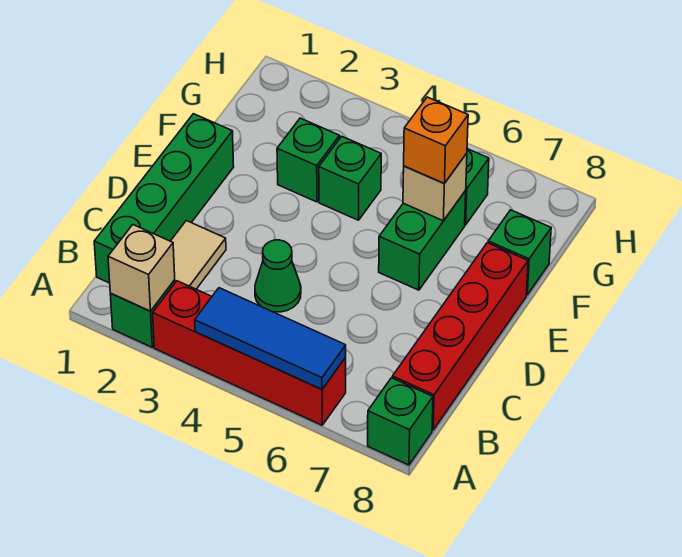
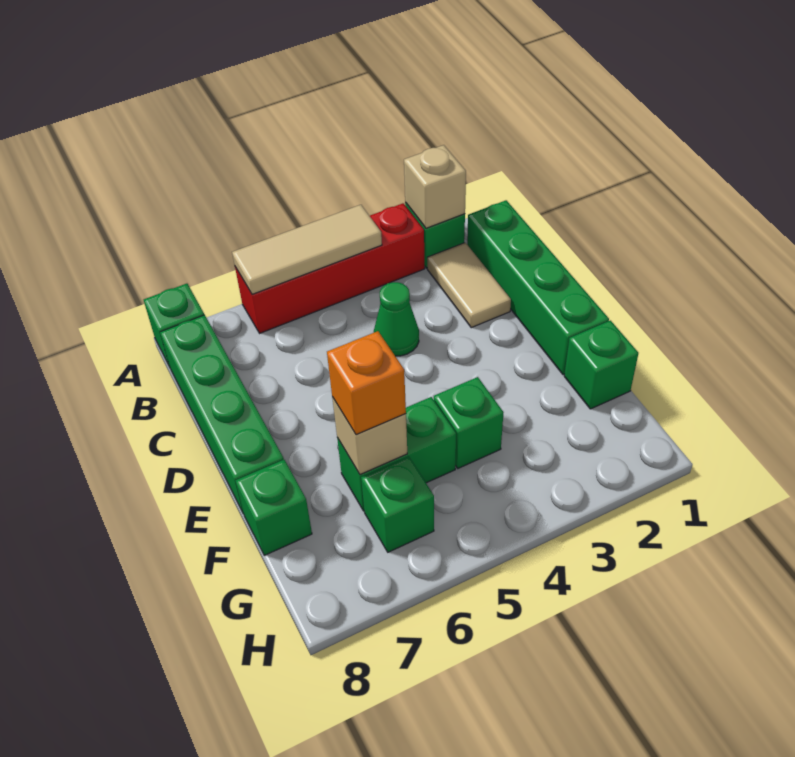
blue tile A4:A6 level 2 -> tan tile A4:A6 level 2
red brick B8:E8 level 1 -> green brick B8:E8 level 1
green brick E6:F6 level 1 -> green brick F5:F6 level 1
green brick F3 level 1 -> green brick F1 level 1

